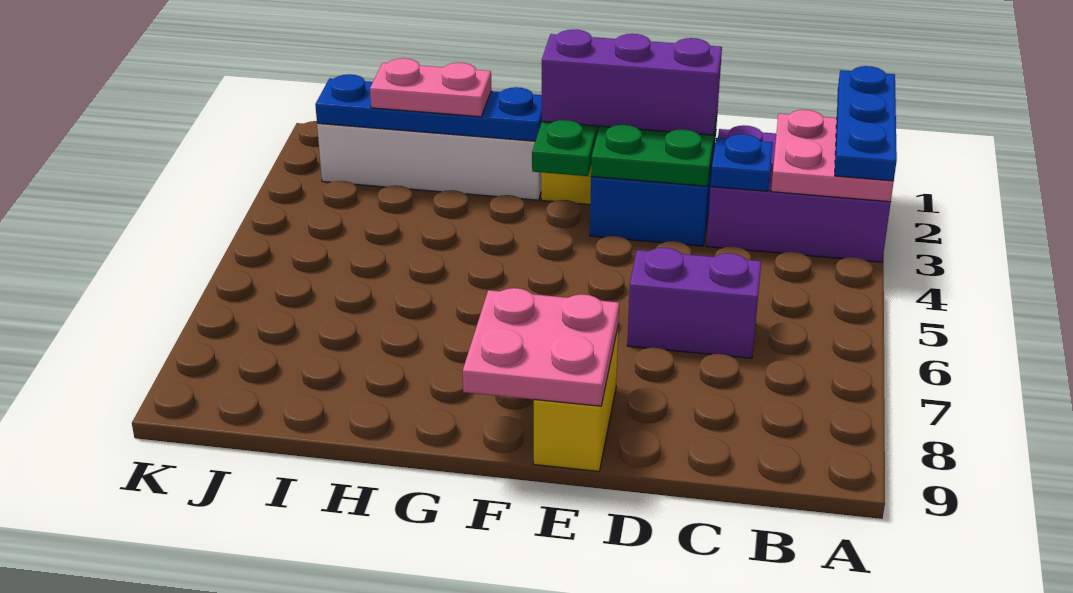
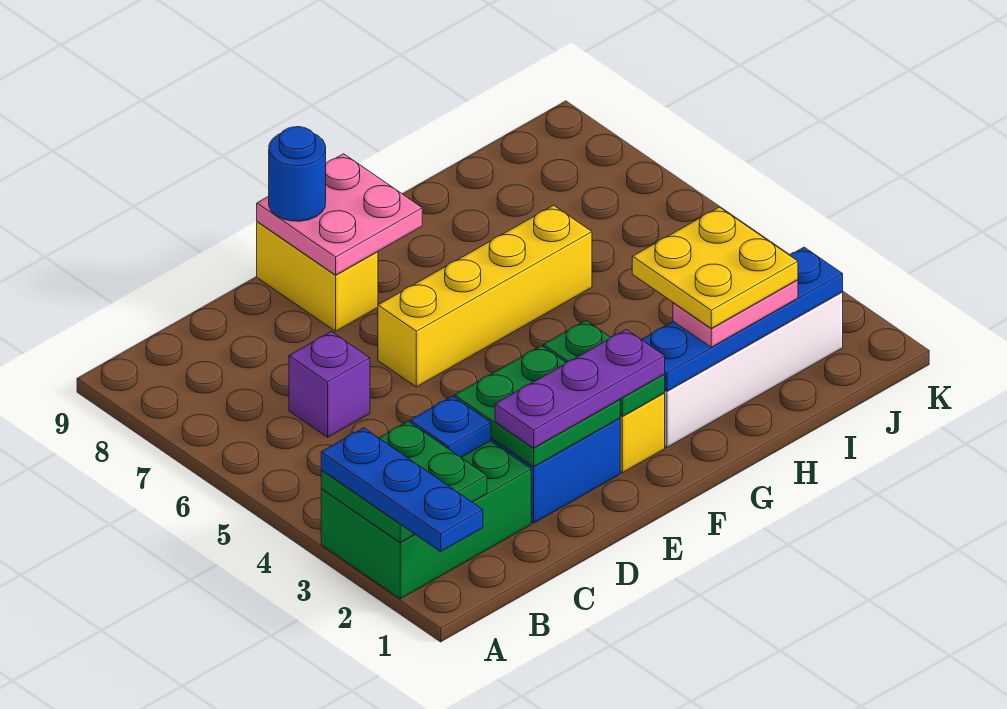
purple brick A2:C3 level 1 -> green brick A2:C3 level 1
pink plate A2:B3 level 2 -> green plate A2:B3 level 2
purple brick C6:D6 level 1 -> purple brick C6 level 1
purple brick D2:F2 level 3 -> purple plate D2:F2 level 3
none -> yellow brick E6:H6 level 1
none -> blue round brick E9 level 3
none -> yellow plate H2:I3 level 4

